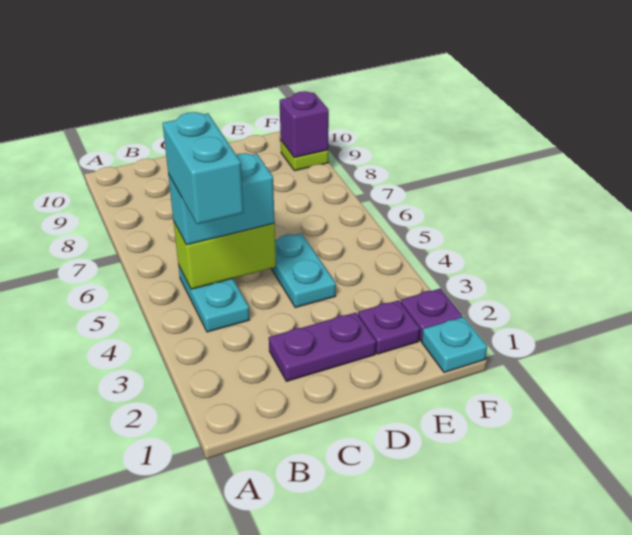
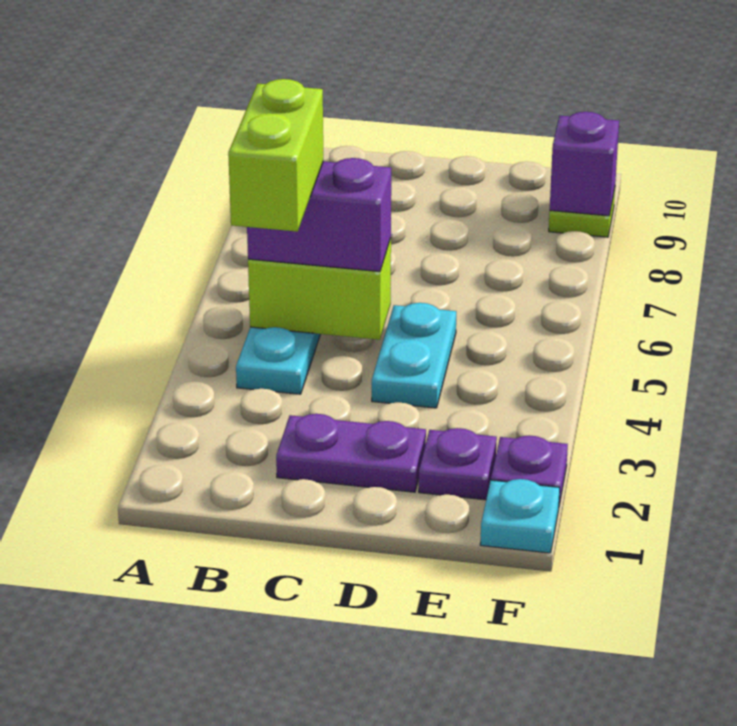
cyan brick B4:B5 level 4 -> lime brick B4:B5 level 4
cyan brick B5:C5 level 3 -> purple brick B5:C5 level 3

